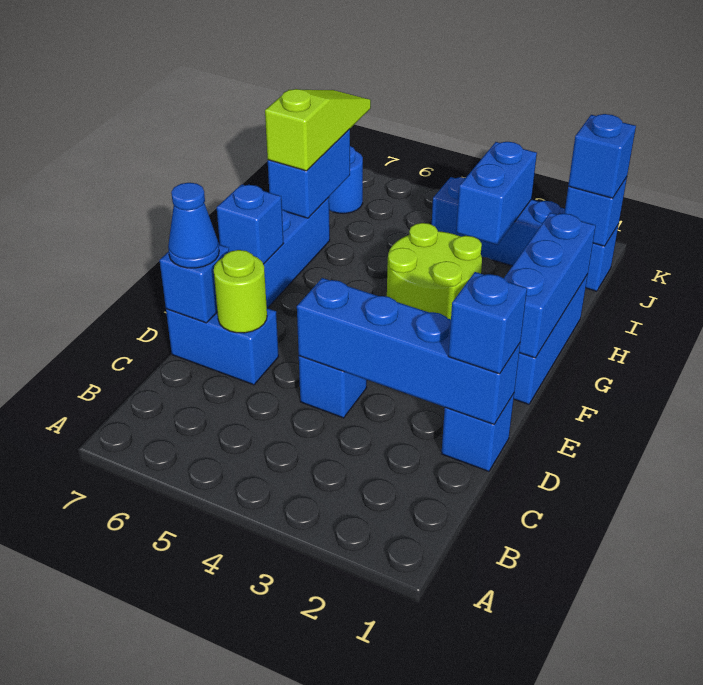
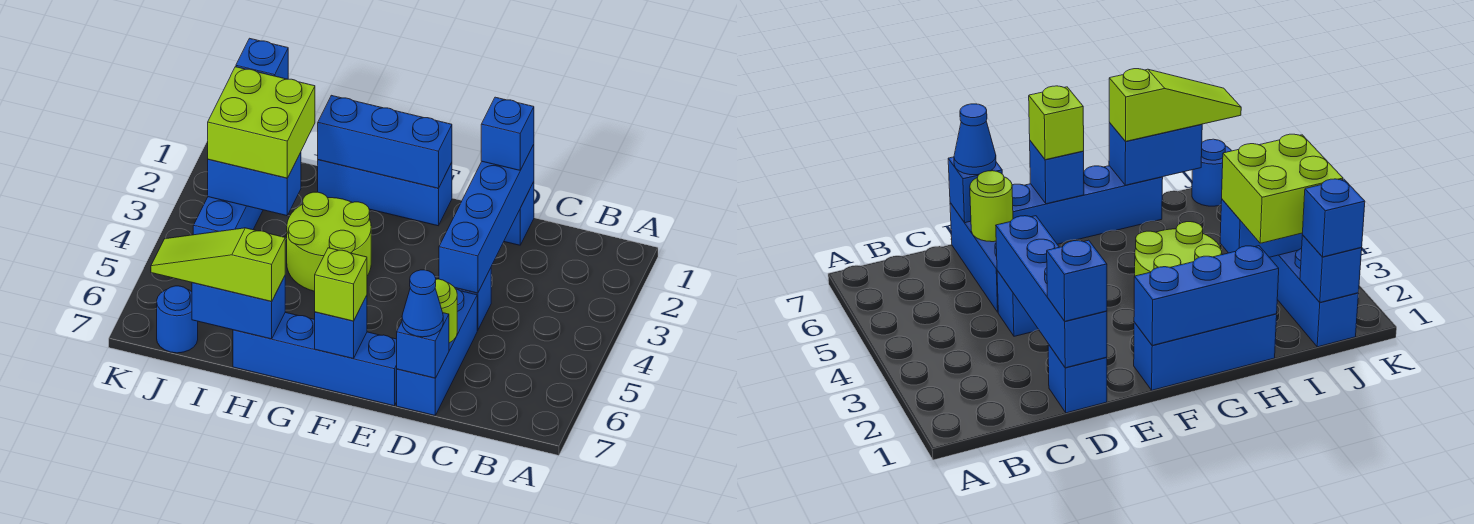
blue brick D6:D7 level 1 -> blue brick D5:D7 level 1
none -> lime brick F7 level 3
none -> lime brick I2:J3 level 3

